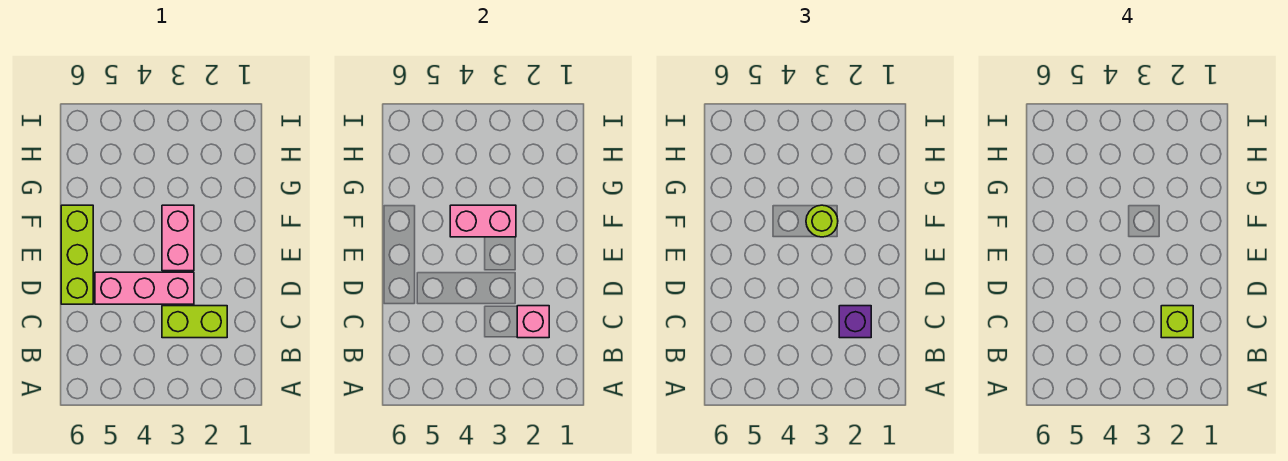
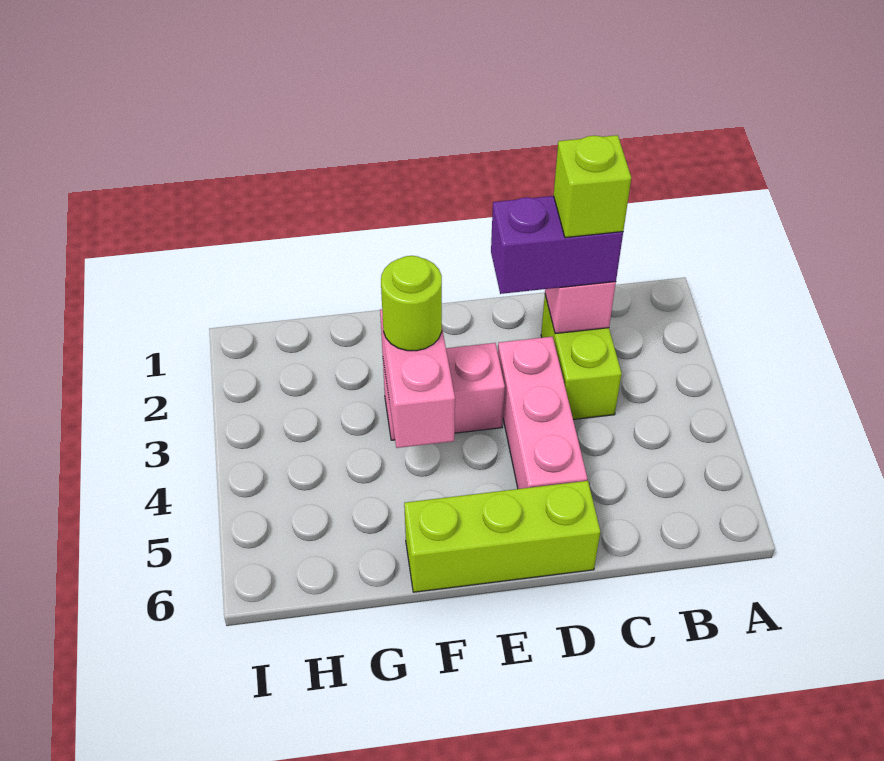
purple brick C2 level 3 -> purple brick C2:D2 level 3

